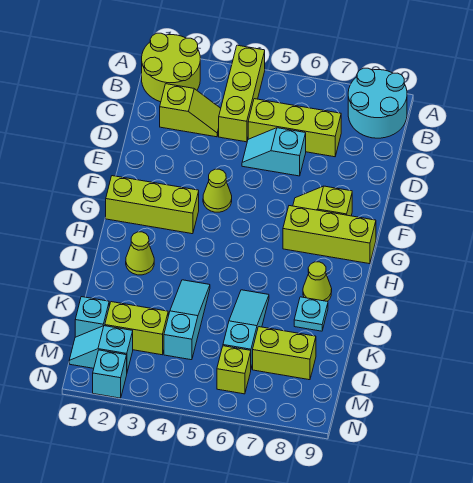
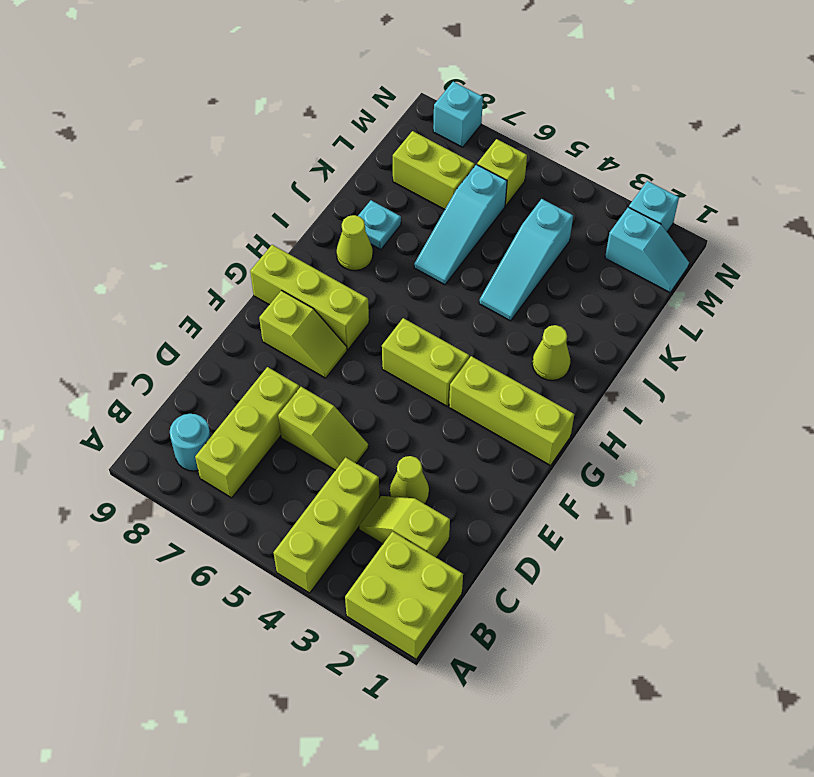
lime round brick A1:B2 level 1 -> lime brick A1:B2 level 1
cyan round brick A8:B9 level 1 -> cyan round brick B8 level 1
lime brick C5:C7 level 1 -> lime brick B7:D7 level 1
cyan slope D5:D6 level 1 top 6 -> lime slope D5:D6 level 1 top 6
lime cone F4 level 1 -> lime cone D3 level 1
cyan brick L1 level 1 -> cyan brick N8 level 1
lime brick L2:L3 level 1 -> lime brick G4:G5 level 1

